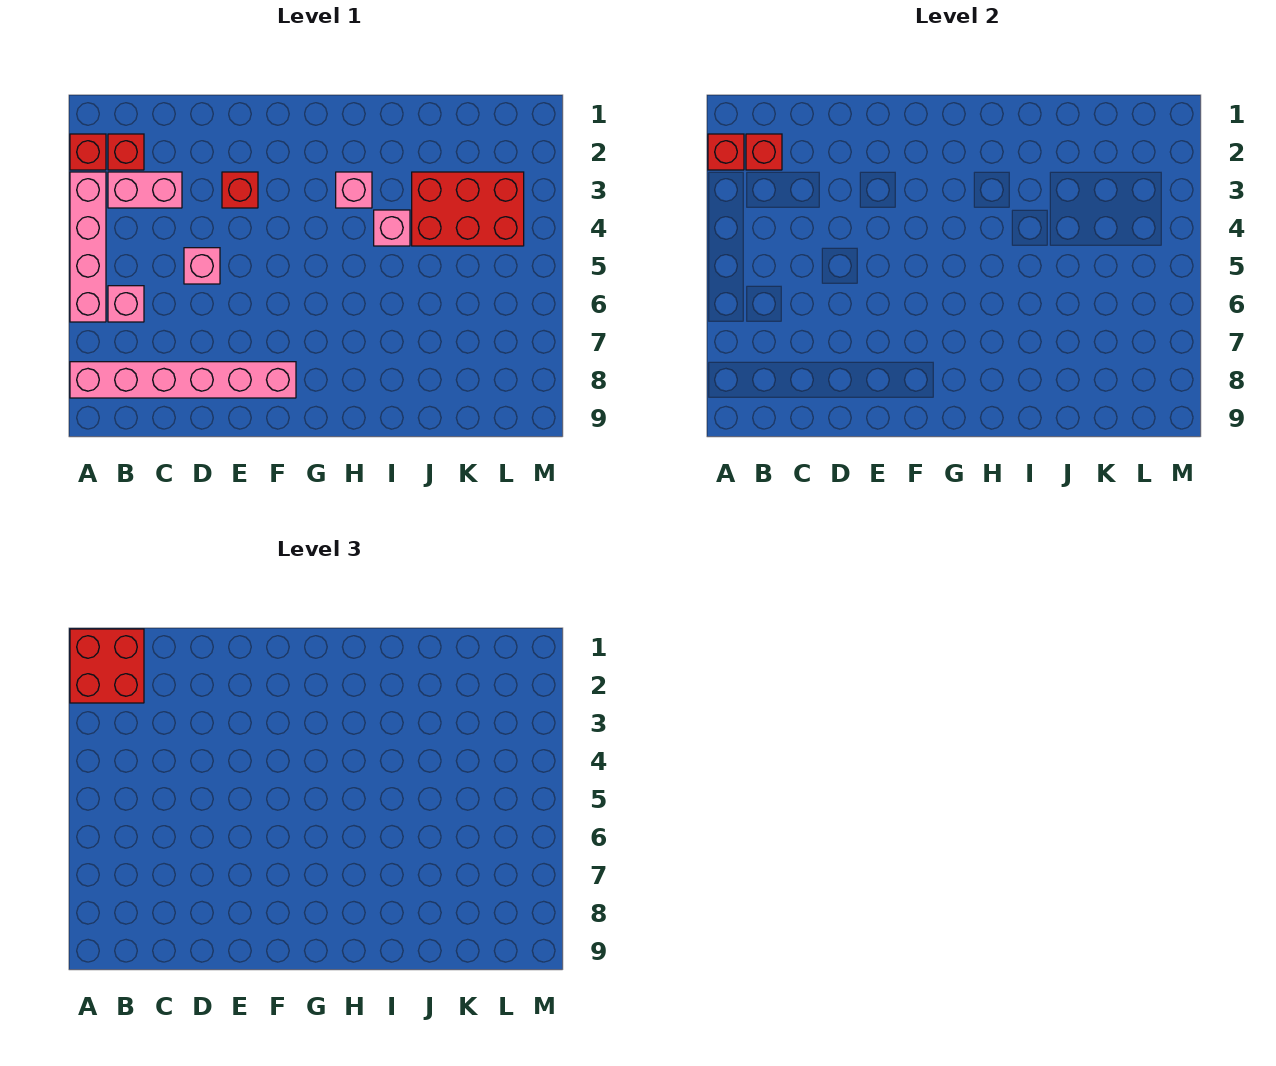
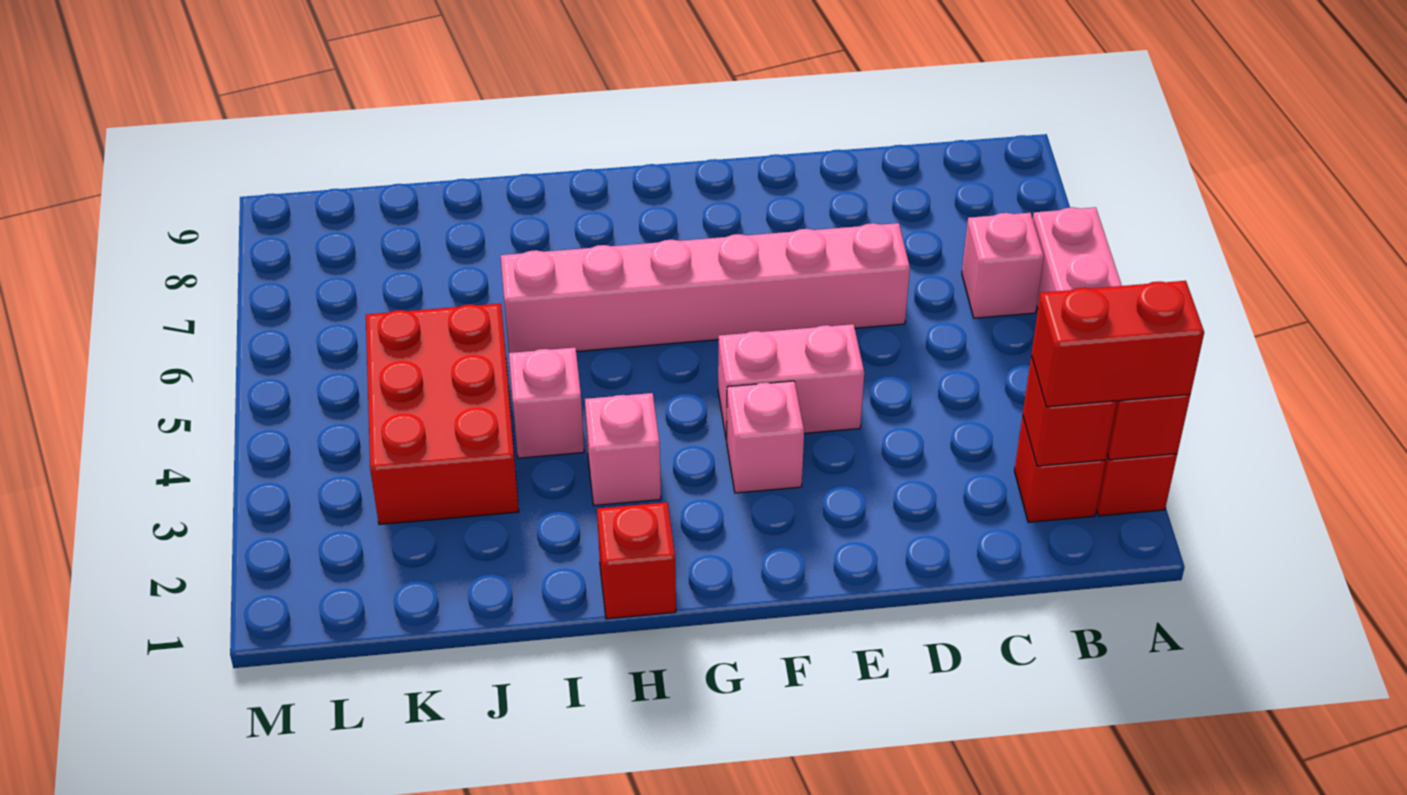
red brick A1:B2 level 3 -> red brick A2:B2 level 3
pink brick A8:F8 level 1 -> pink brick D6:I6 level 1
pink brick B3:C3 level 1 -> pink brick E4:F4 level 1
pink brick D5 level 1 -> pink brick F3 level 1
red brick E3 level 1 -> red brick H1 level 1
red brick J3:L4 level 1 -> red brick J3:K5 level 1

